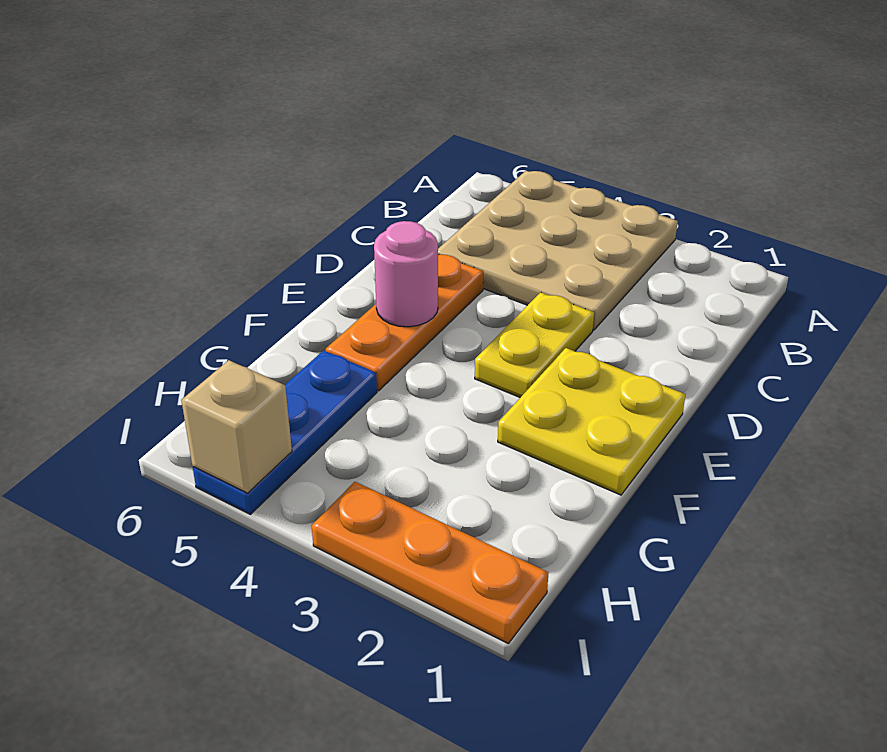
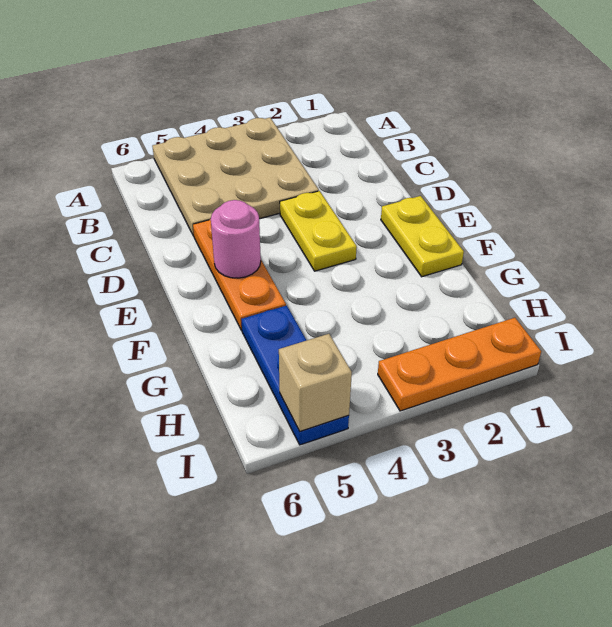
yellow plate E1:F2 level 1 -> yellow plate E1:F1 level 1

